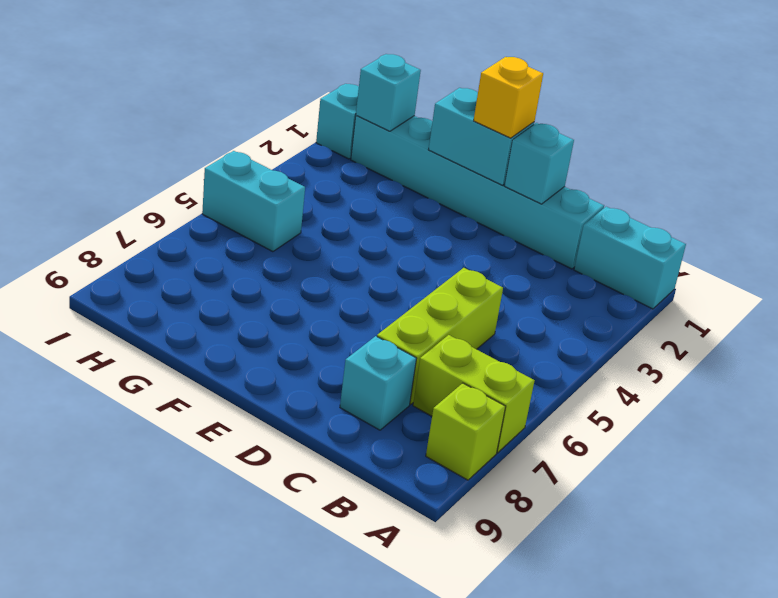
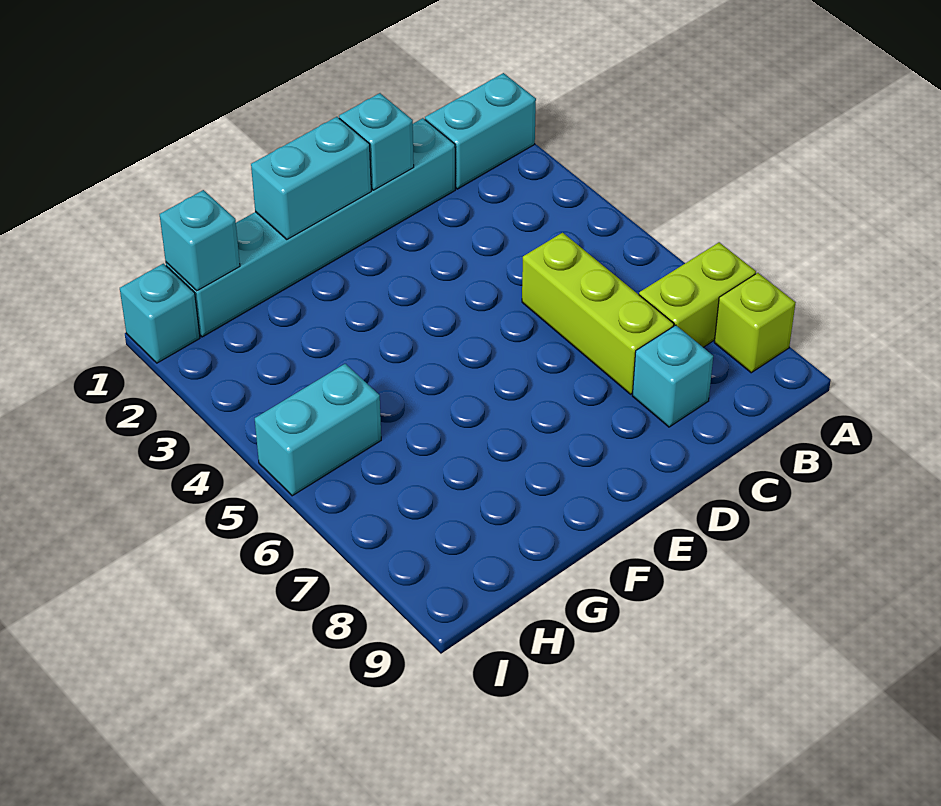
yellow brick E1 level 3 -> none

